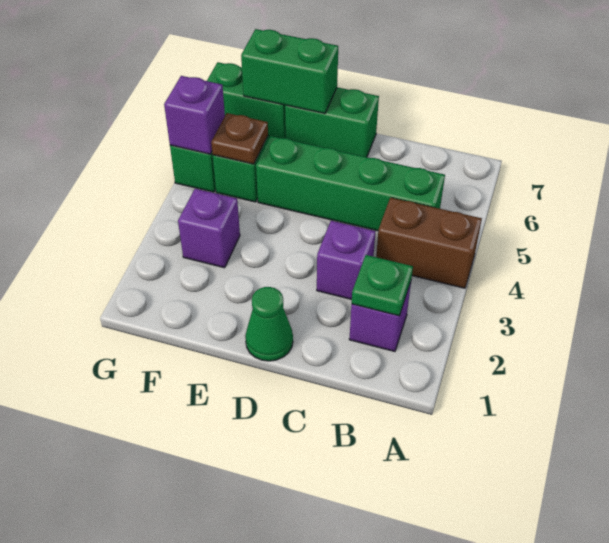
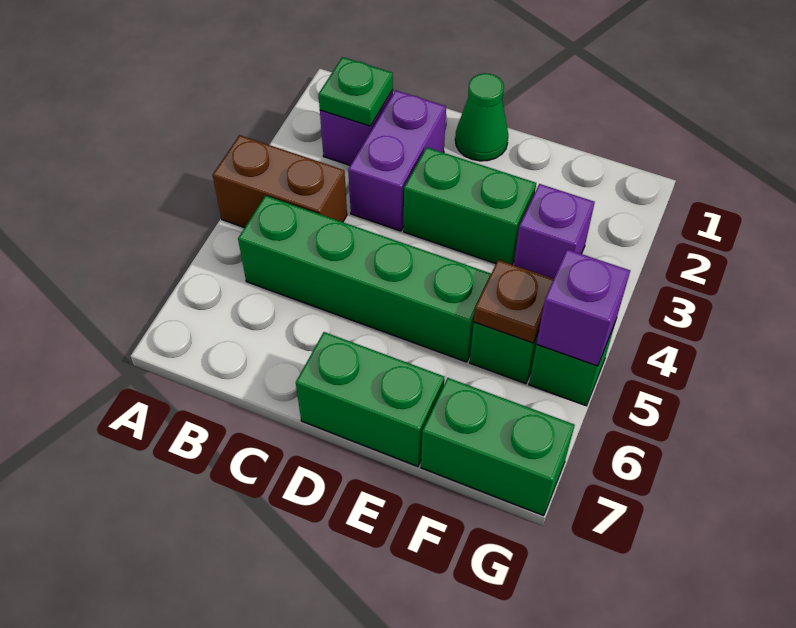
purple brick C3 level 1 -> purple brick C2:C3 level 1
green brick E7:F7 level 2 -> green brick D3:E3 level 1

